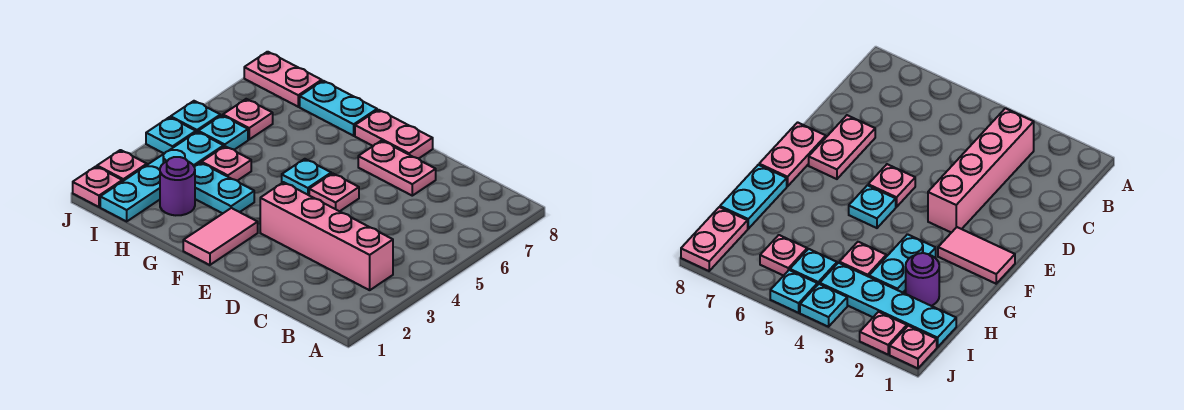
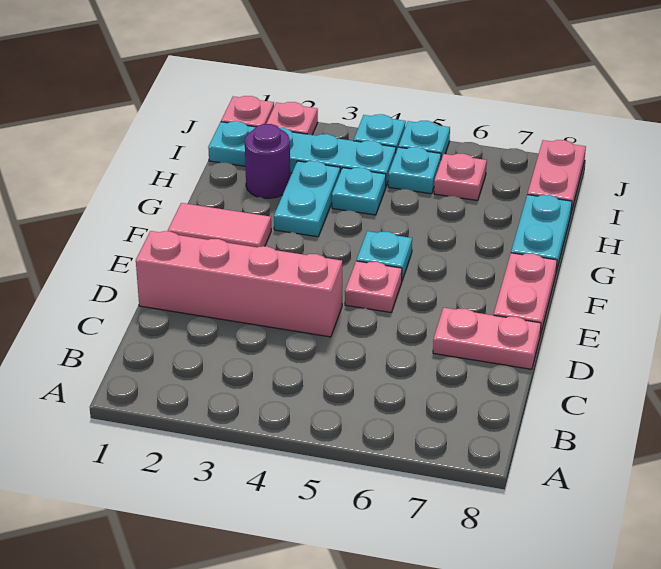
pink brick B3:E3 level 1 -> pink brick D1:D4 level 1
pink plate D7:E7 level 1 -> pink plate D7:D8 level 1
pink plate H4 level 1 -> cyan plate H4 level 1

